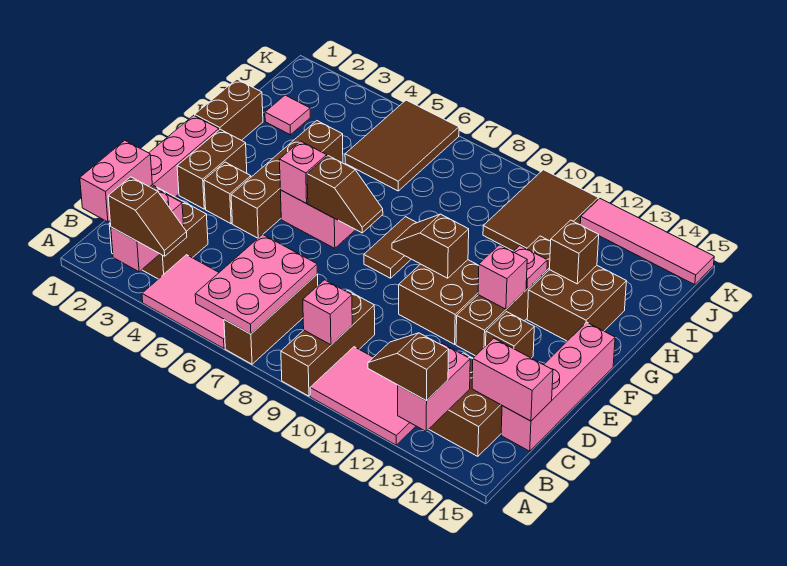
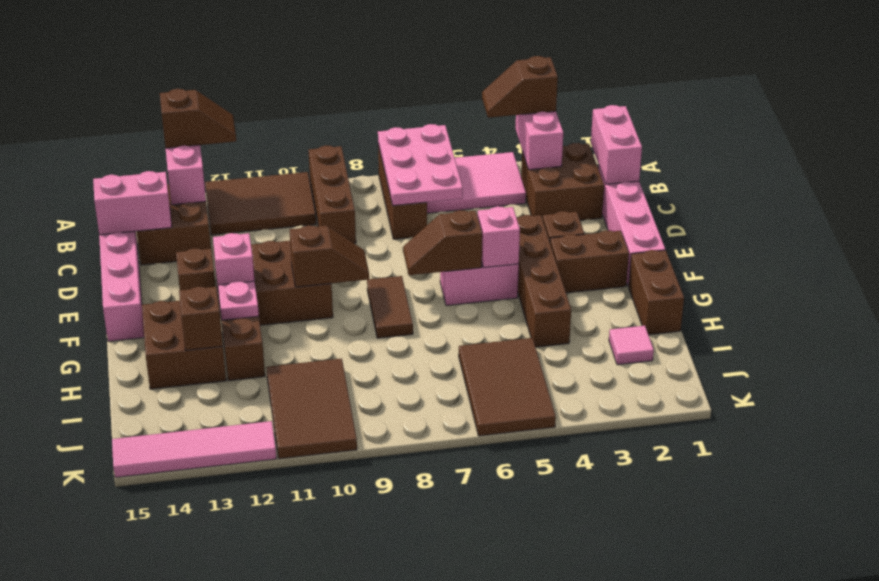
pink tile A10:B12 level 1 -> brown tile A10:B12 level 1
pink brick B9 level 2 -> none
brown brick E2:F2 level 1 -> brown brick F2:F3 level 1

